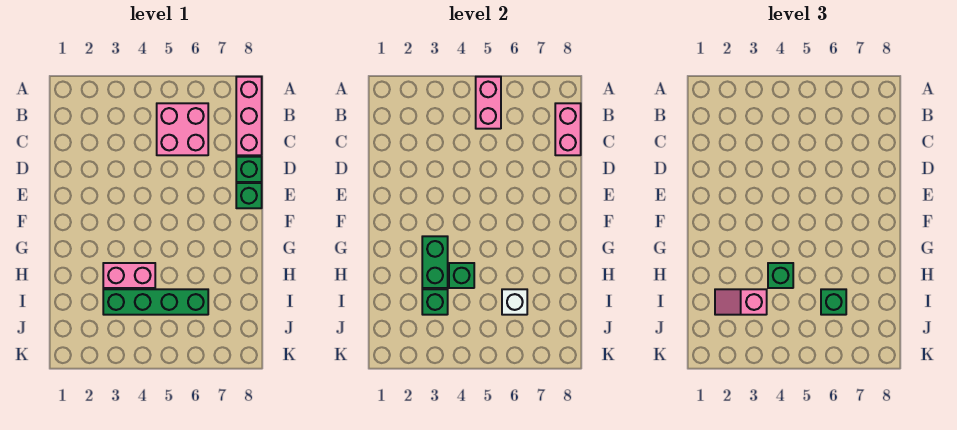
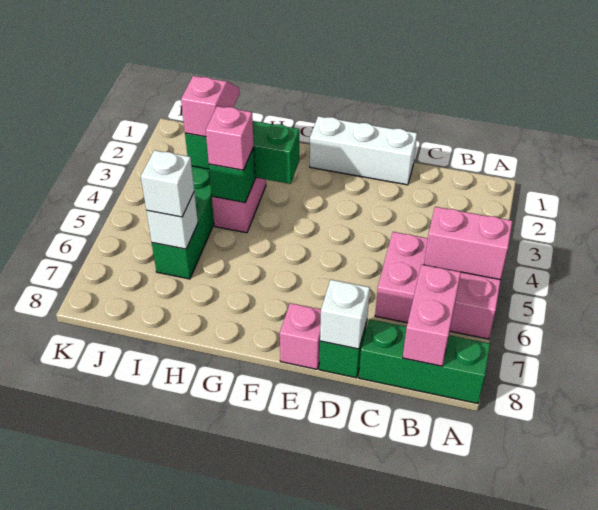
pink brick A8:C8 level 1 -> green brick A8:C8 level 1
pink brick B5:C6 level 1 -> pink brick A5:C6 level 1
pink brick B8:C8 level 2 -> pink brick B7:B8 level 2
none -> white brick D1:F1 level 1
none -> white brick D8 level 2
green brick E8 level 1 -> pink brick E8 level 1
green brick H4 level 3 -> pink brick H4 level 3
green brick I6 level 3 -> white brick I6 level 3

